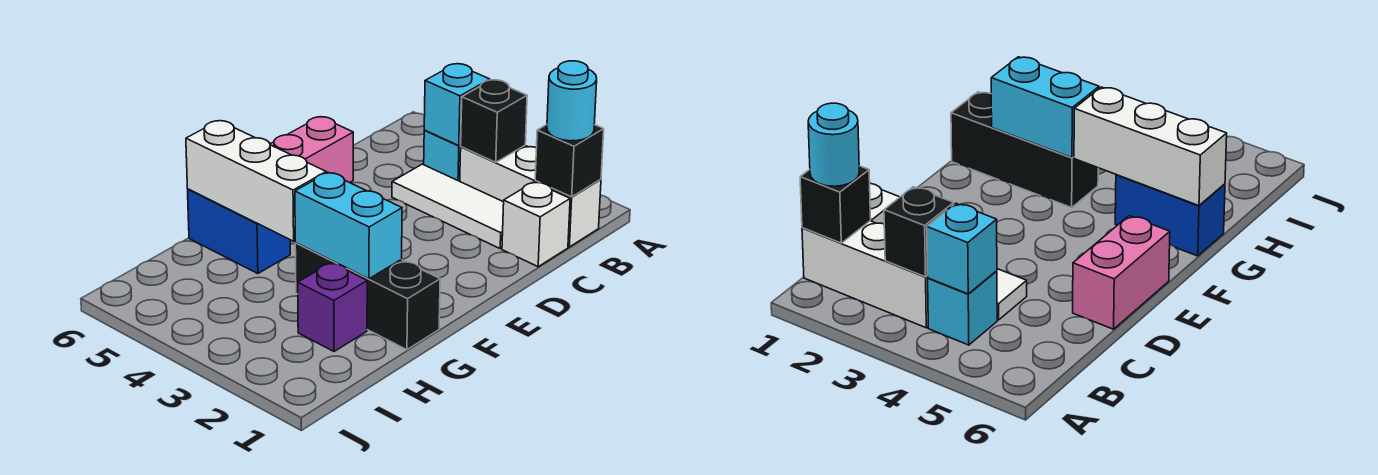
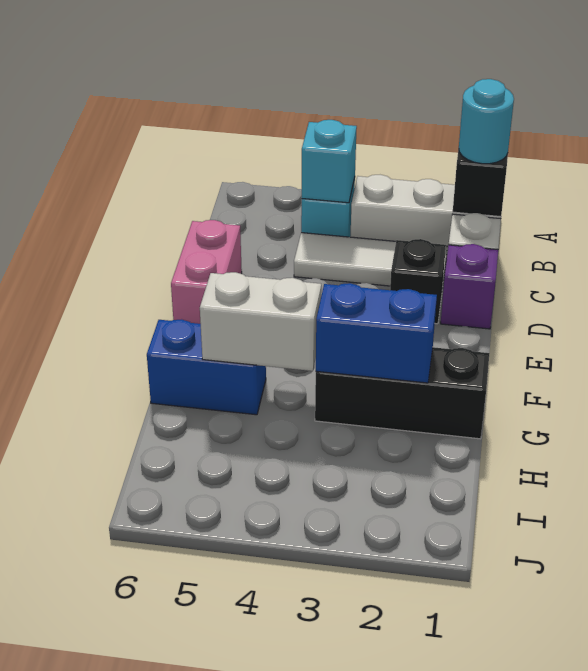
black brick B3 level 2 -> black brick D2 level 1
cyan brick G2:G3 level 2 -> blue brick G2:G3 level 2
white brick G4:G6 level 2 -> white brick G4:G5 level 2
purple brick H2 level 1 -> purple brick D1 level 1

